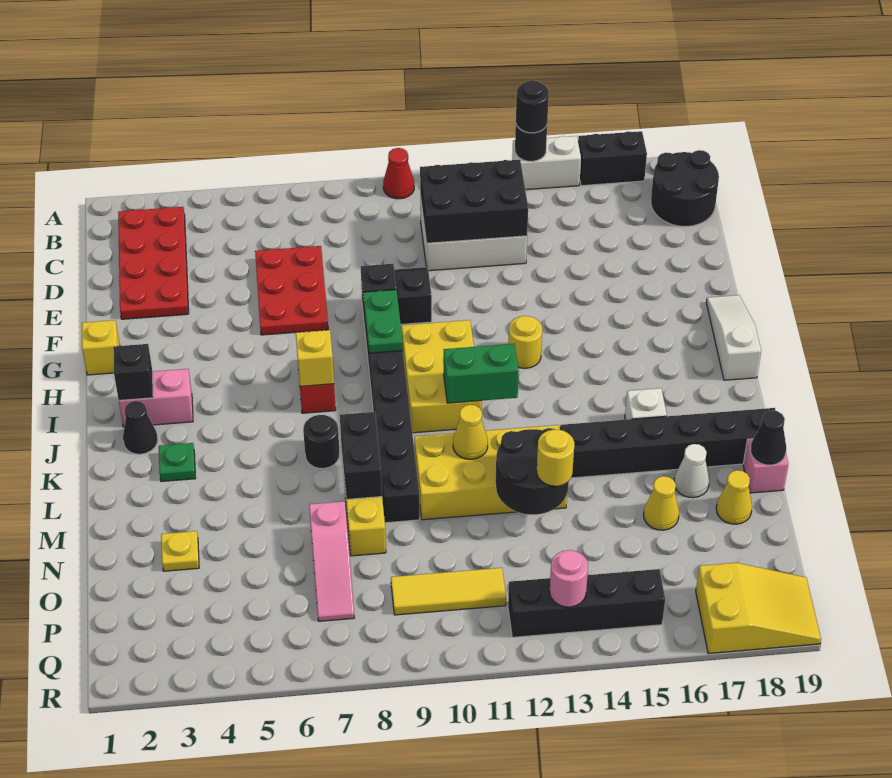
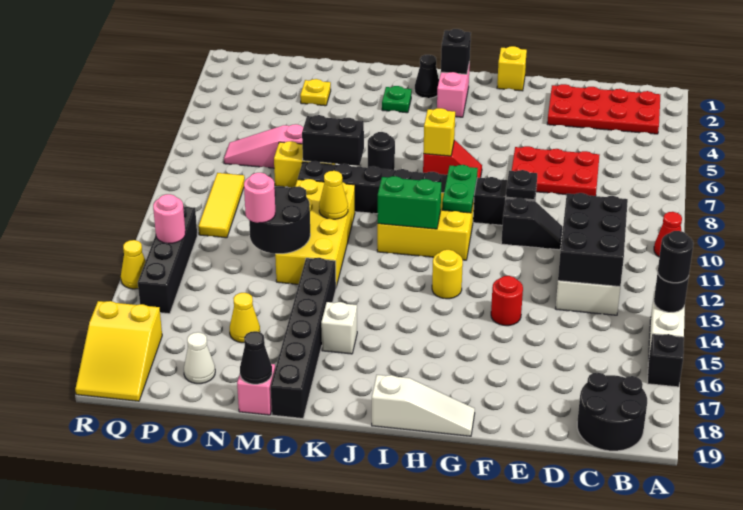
black brick A16:A17 level 1 -> black brick A16 level 1
none -> red round brick F14 level 1
green plate G9:H9 level 2 -> green plate H9:H10 level 2
green brick J11:J12 level 2 -> green brick I11:J11 level 2
white cone M17 level 1 -> white cone O18 level 1
yellow round brick N13 level 3 -> pink round brick N13 level 3
yellow cone N18 level 1 -> yellow cone R14 level 1

